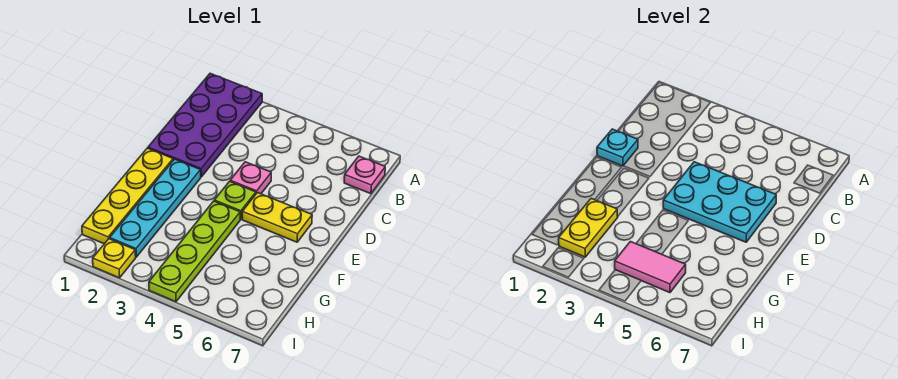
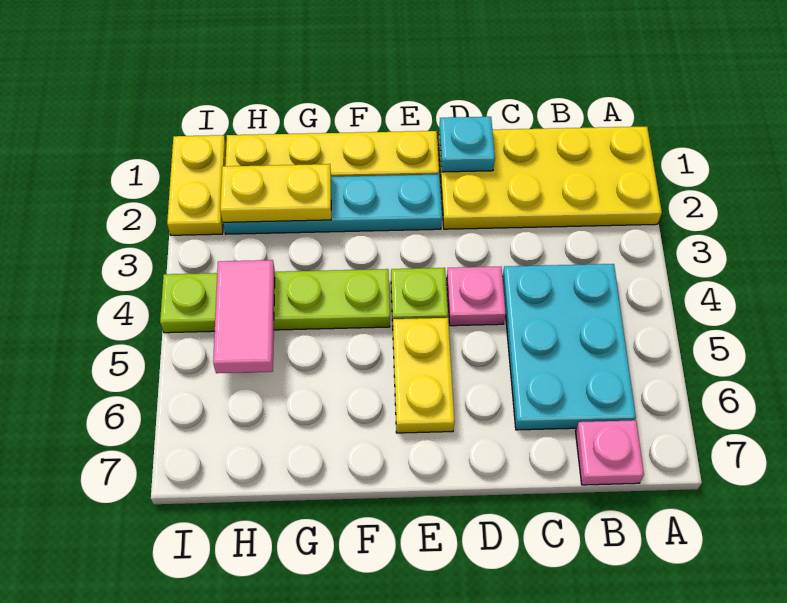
purple plate A1:D2 level 1 -> yellow plate A1:D2 level 1
cyan plate D4:E6 level 2 -> cyan plate B4:C6 level 1
yellow plate I2 level 1 -> yellow plate I1:I2 level 1

